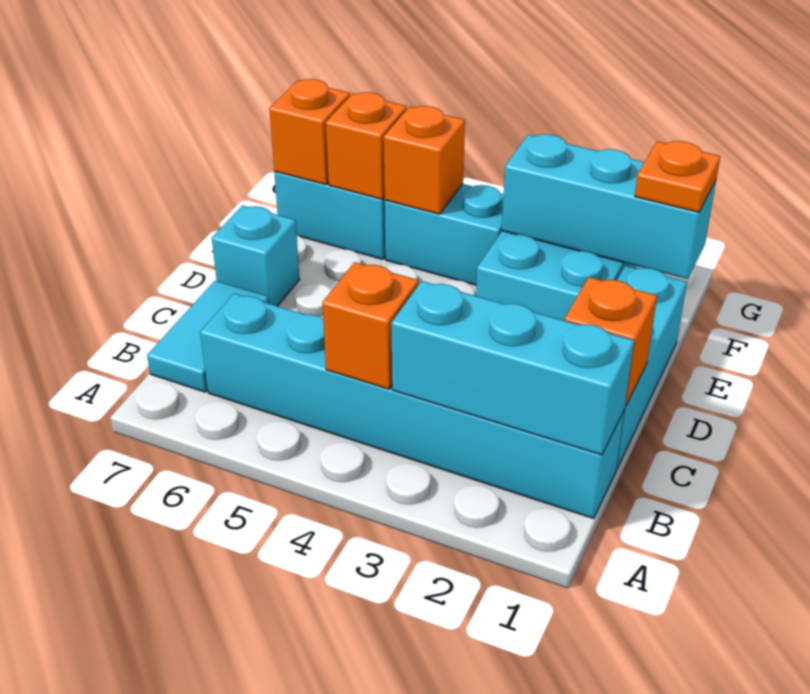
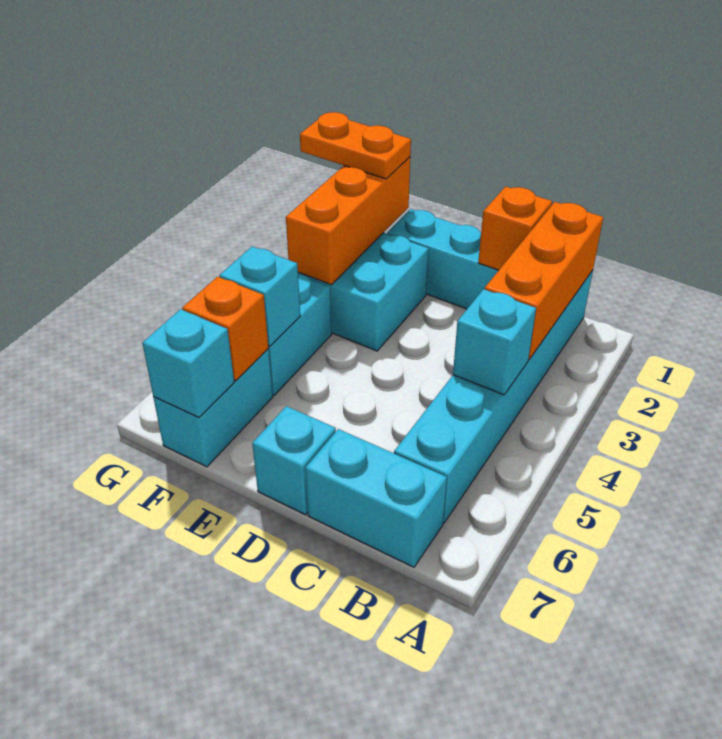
cyan brick B1:B3 level 2 -> orange brick B1:B3 level 2
orange brick B4 level 2 -> cyan brick B4 level 2
cyan tile B7:C7 level 1 -> cyan brick B7:C7 level 1
cyan brick F1:F3 level 2 -> orange brick F1:F3 level 2
orange plate F1 level 3 -> orange plate F1:G1 level 3
orange brick F5 level 2 -> cyan brick F5 level 2
orange brick F7 level 2 -> cyan brick F7 level 2

